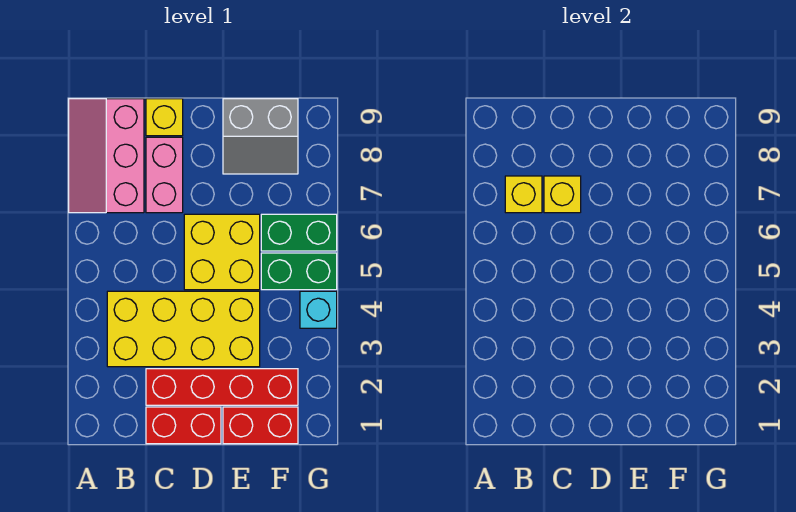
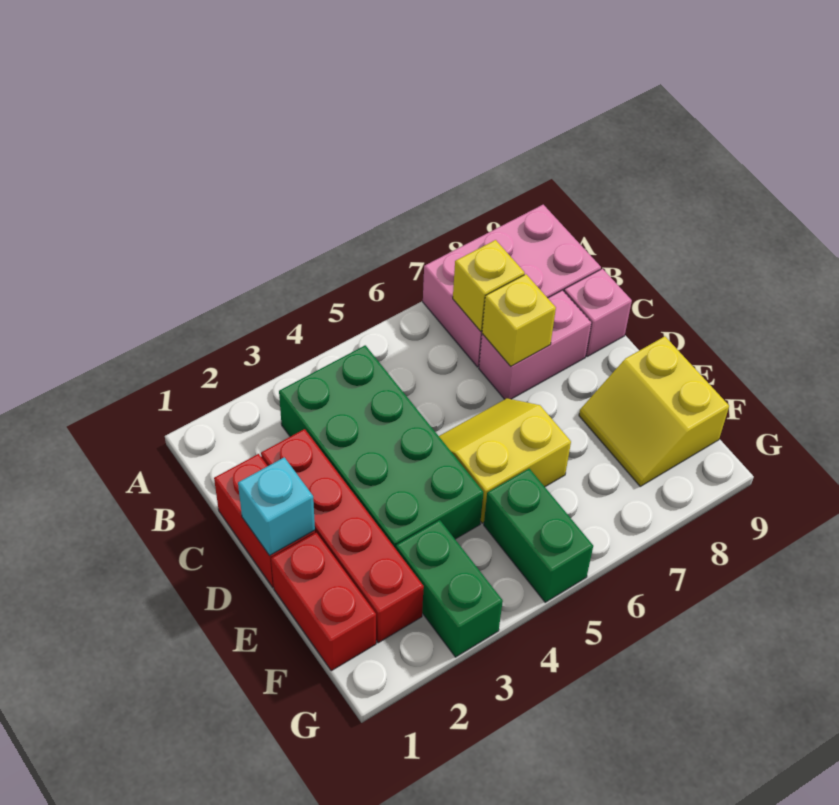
pink slope A7:B9 level 1 top B -> pink brick A7:B9 level 1
yellow brick B3:E4 level 1 -> green brick B3:E4 level 1
yellow brick C9 level 1 -> pink brick C9 level 1
yellow brick D5:E6 level 1 -> yellow slope D5:E6 level 1 top E
grey slope E8:F9 level 1 top 9 -> yellow slope E8:F9 level 1 top 9
green brick F6:G6 level 1 -> green brick F3:G3 level 1
cyan brick G4 level 1 -> cyan brick D1 level 2

